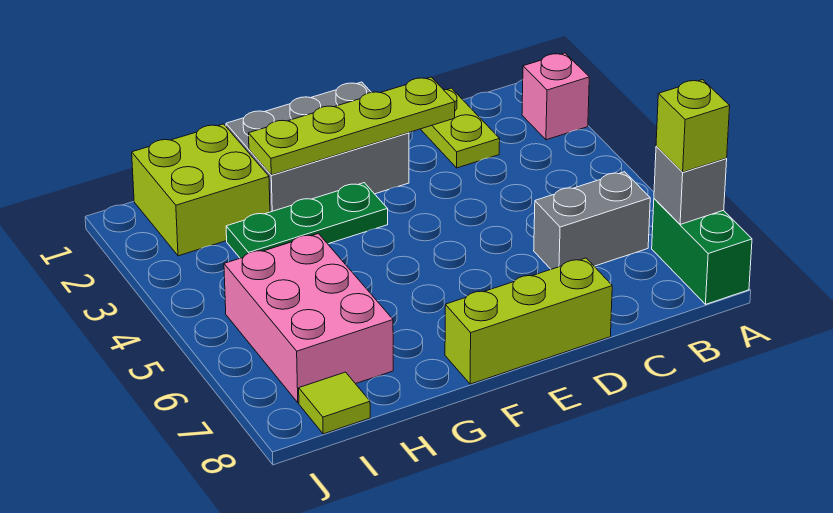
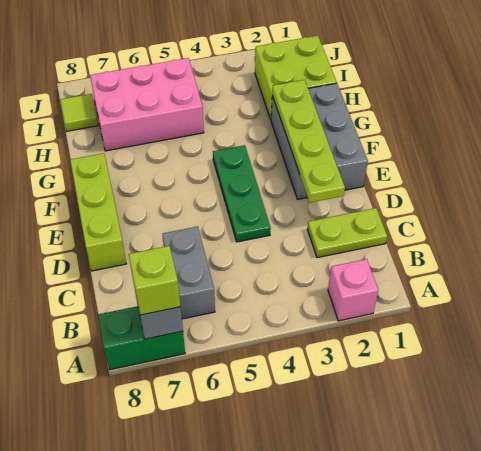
green plate F3:H3 level 1 -> green plate D4:F4 level 1

